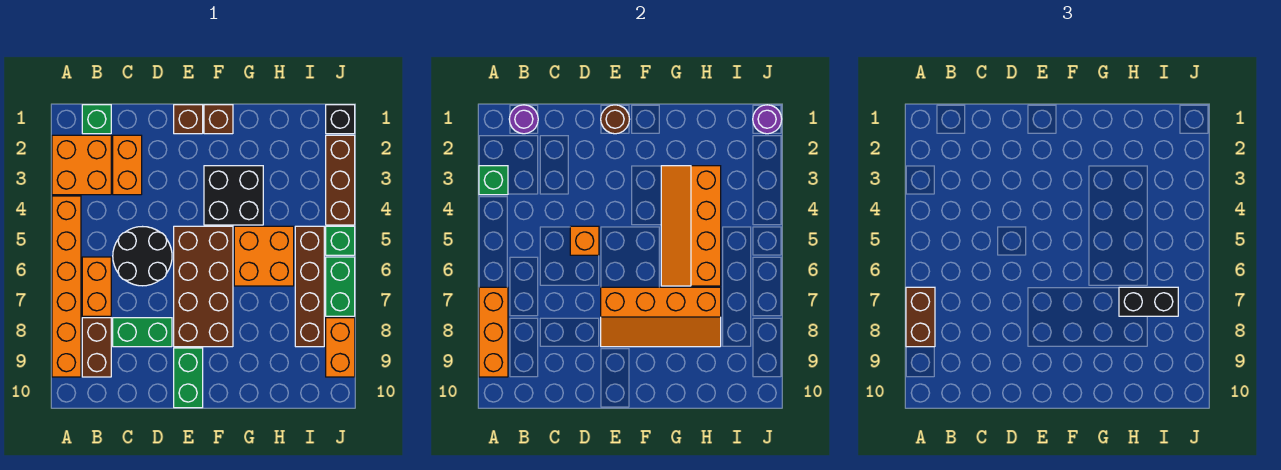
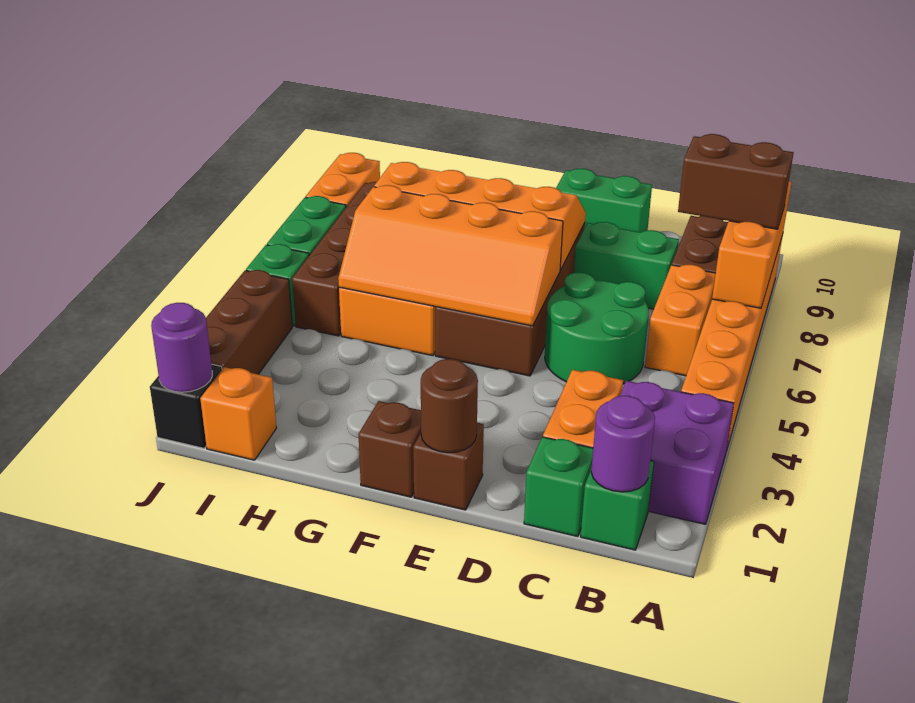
orange brick A2:B3 level 1 -> purple brick A2:B3 level 1
green brick A3 level 2 -> green brick C1 level 1
brown brick A7:A8 level 3 -> brown brick A8:B8 level 3
black round brick C5:D6 level 1 -> green round brick C5:D6 level 1
orange brick D5 level 2 -> orange brick I1 level 1
green brick E9:E10 level 1 -> green brick D10:E10 level 1
black brick F3:G4 level 1 -> none
orange slope G3:H6 level 2 top H -> orange slope E5:H6 level 2 top 6
black brick H7:I7 level 3 -> none

